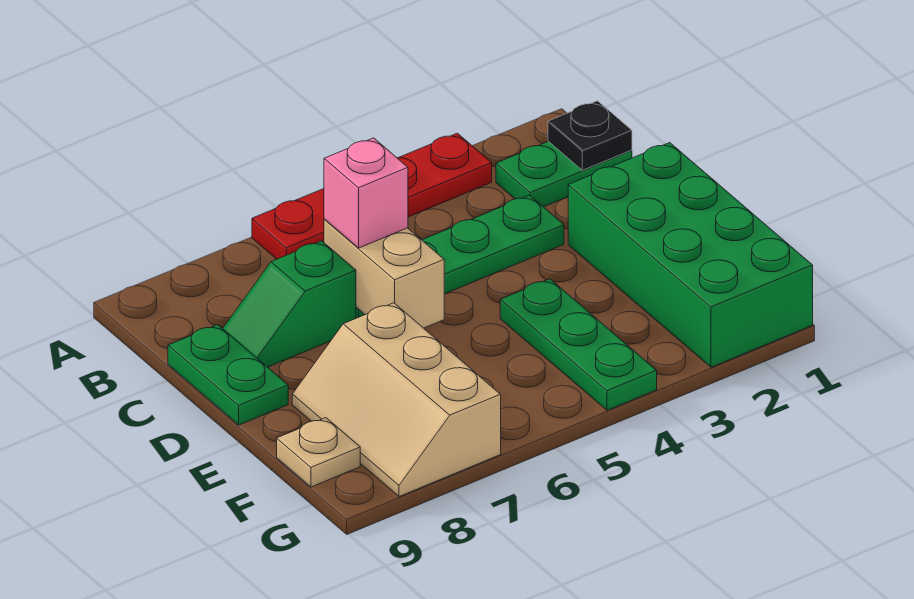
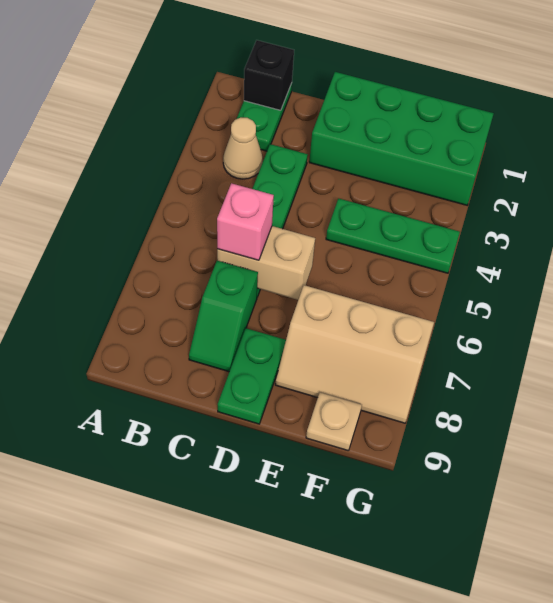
red plate A3:A6 level 1 -> none
black plate B1 level 2 -> black brick B1 level 2
none -> tan cone B3 level 1
green plate C9:D9 level 1 -> green plate D8:D9 level 1

